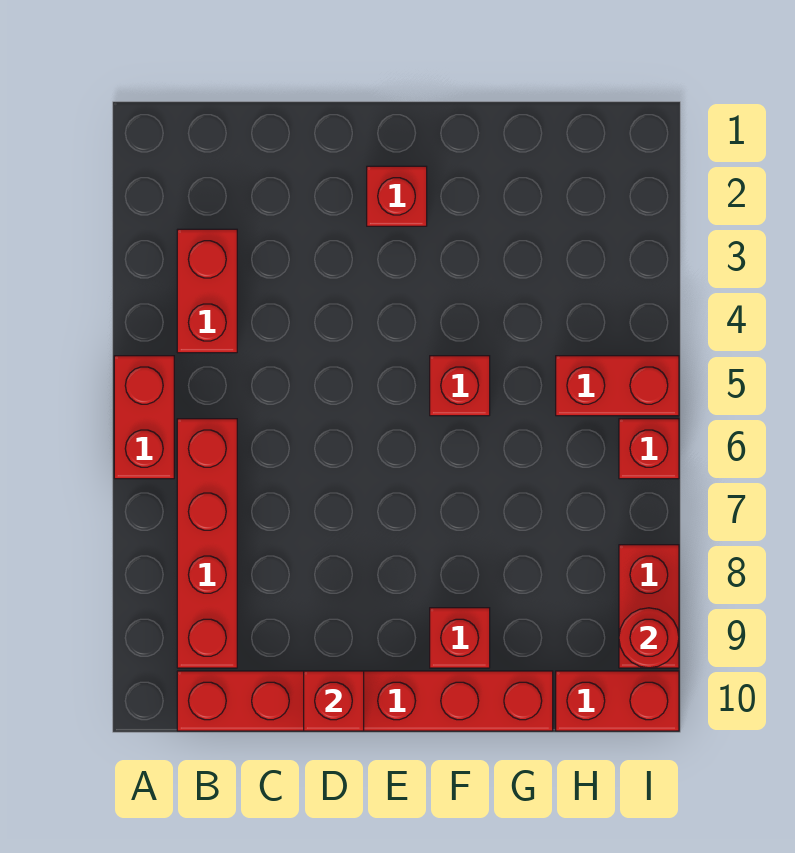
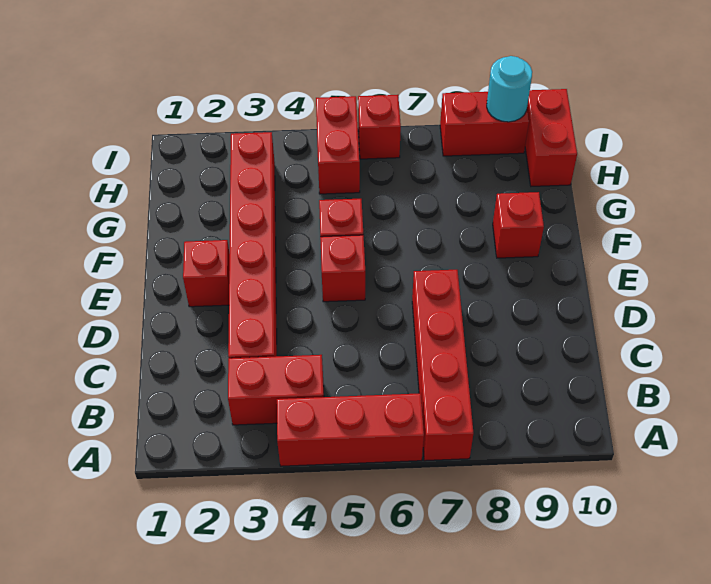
red brick A5:A6 level 1 -> red brick A4:A6 level 1
red brick B6:B9 level 1 -> red brick A7:D7 level 1
red brick B10:G10 level 1 -> red brick C3:H3 level 1
red brick D10 level 2 -> red brick E5 level 1
red round brick I9 level 2 -> cyan round brick I9 level 2

